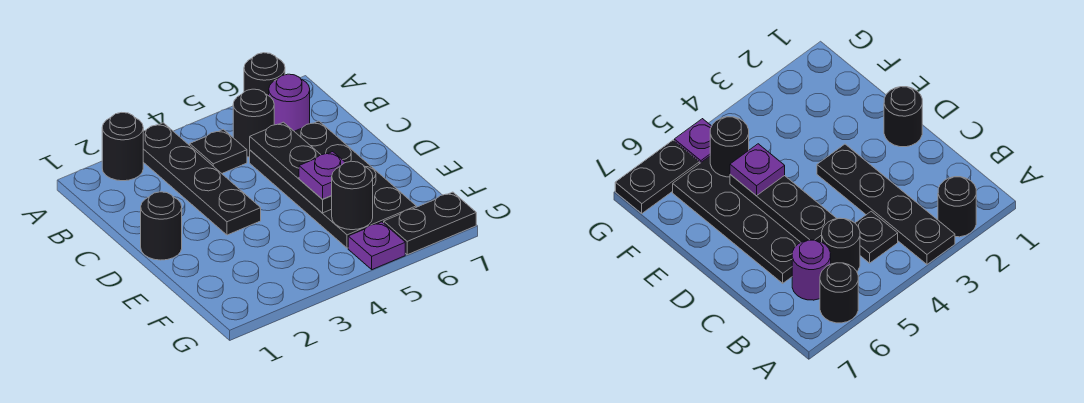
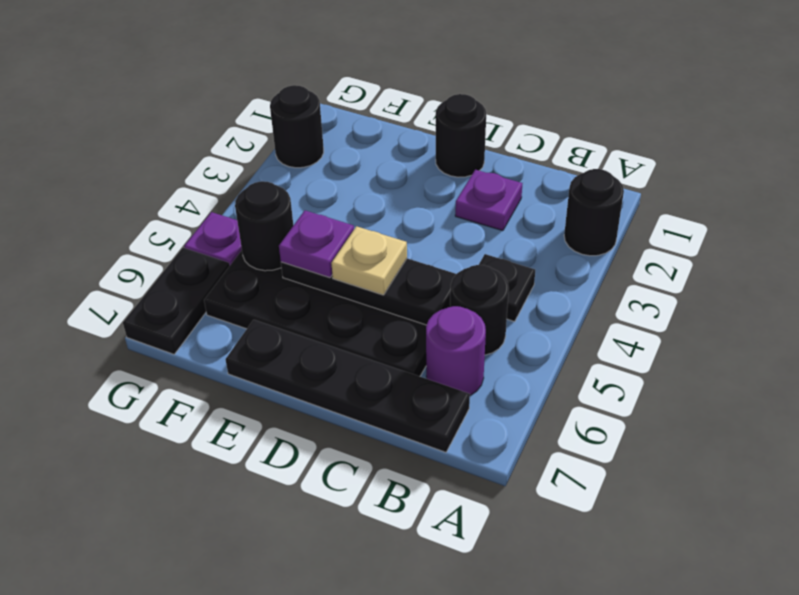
black plate A3:D3 level 1 -> black plate B7:E7 level 1
black round brick A6 level 1 -> black round brick G2 level 1
none -> purple plate C2 level 1
none -> tan plate D5 level 3

